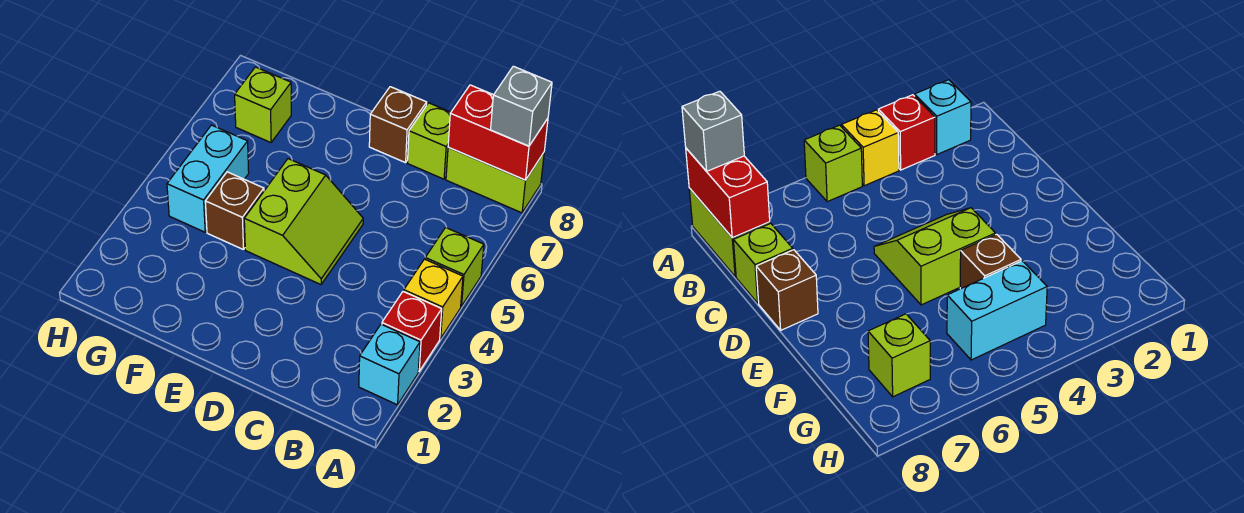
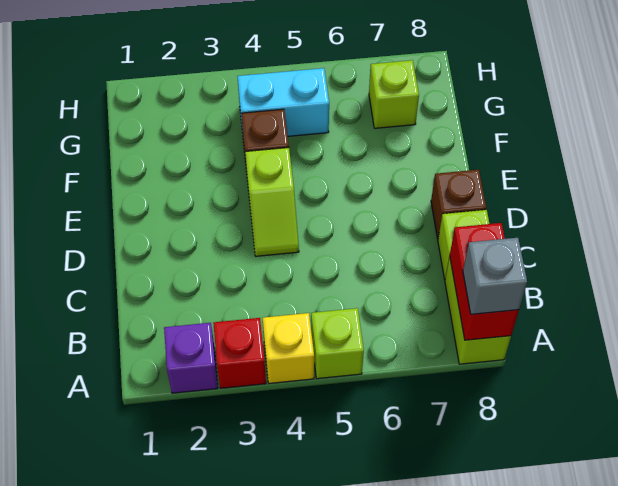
cyan brick A2 level 1 -> purple brick A2 level 1
lime slope D4:E5 level 1 top E -> lime slope D4:E4 level 1 top E

